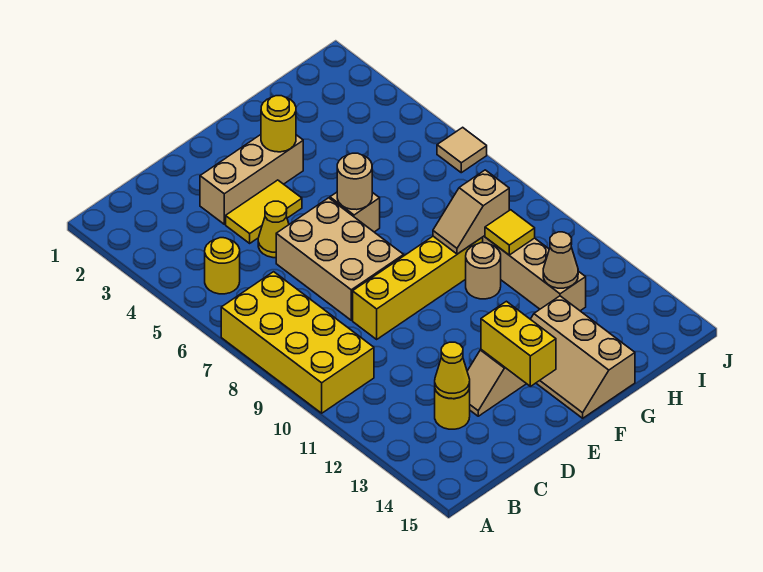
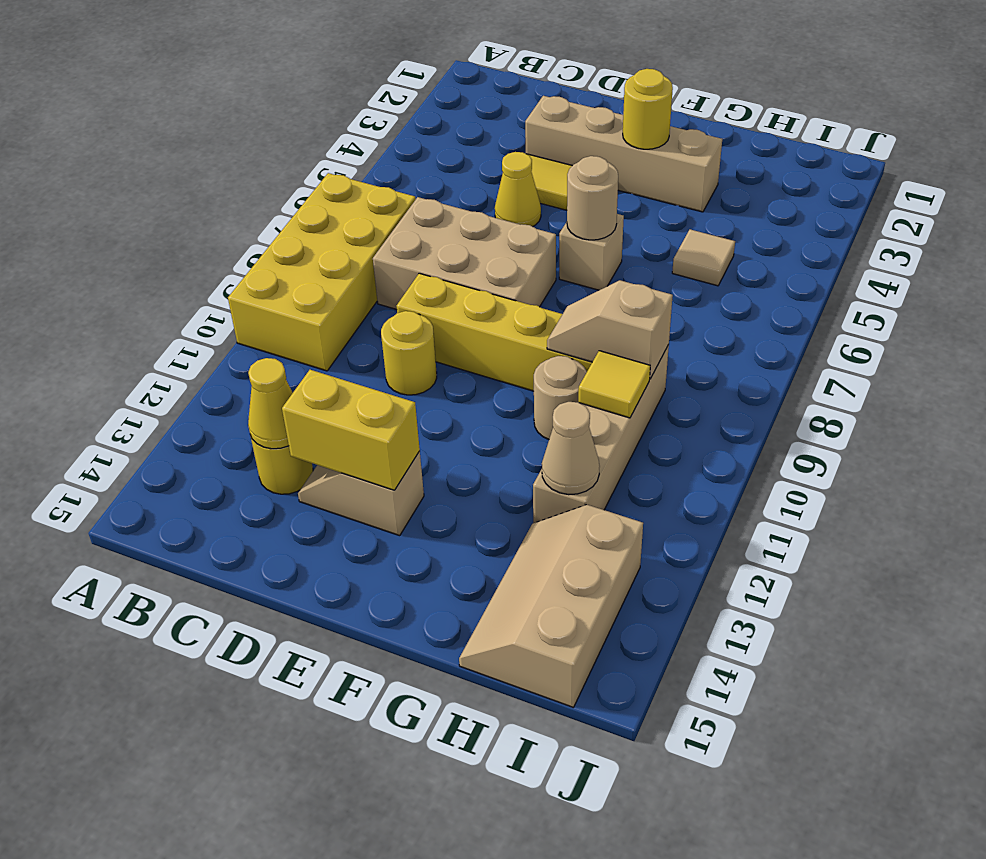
yellow round brick B5 level 1 -> yellow round brick D10 level 1
tan brick D3:F3 level 1 -> tan brick D3:G3 level 1
tan brick D6:E8 level 1 -> tan brick C7:E8 level 1
yellow brick E13:E14 level 2 -> yellow brick D13:E13 level 2
tan slope F13:G15 level 1 top G -> tan slope H13:I15 level 1 top I
tan tile J6 level 1 -> tan tile H5 level 1

